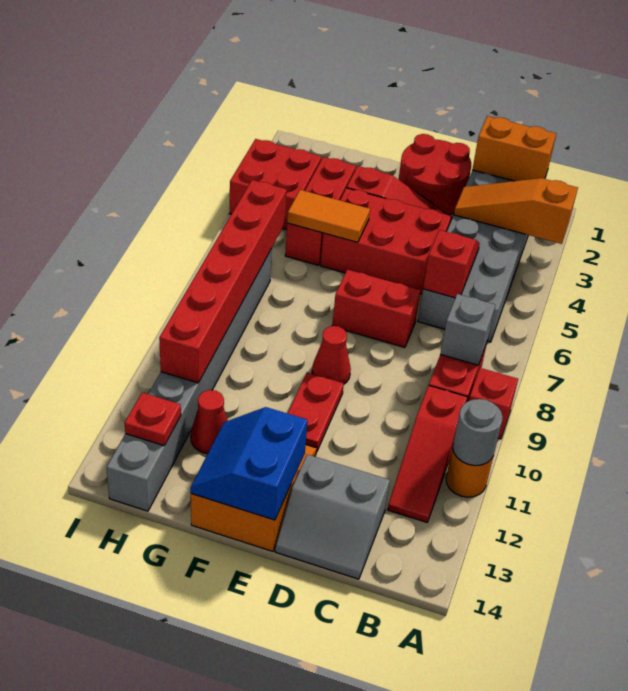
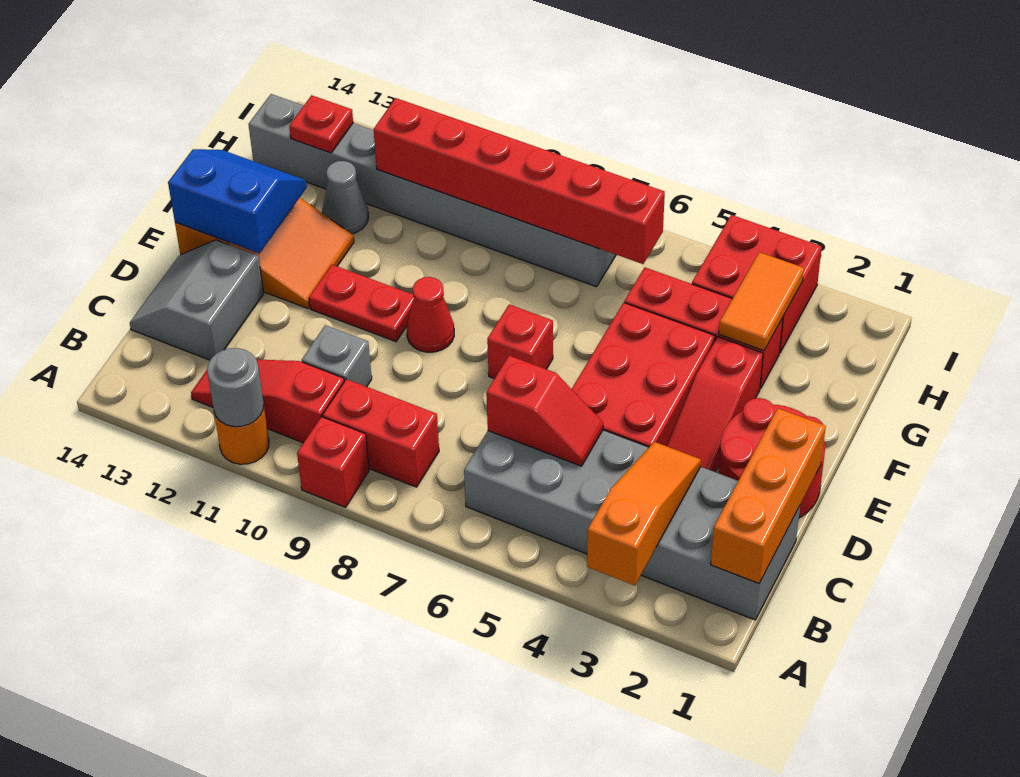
orange brick B1:C1 level 2 -> orange brick B1:D1 level 2
grey brick B8 level 2 -> grey brick C10 level 1
red brick D7:E7 level 1 -> red brick E7 level 1
orange tile F5:G5 level 2 -> orange tile G3:H3 level 2
red cone G12 level 1 -> grey cone G12 level 1

